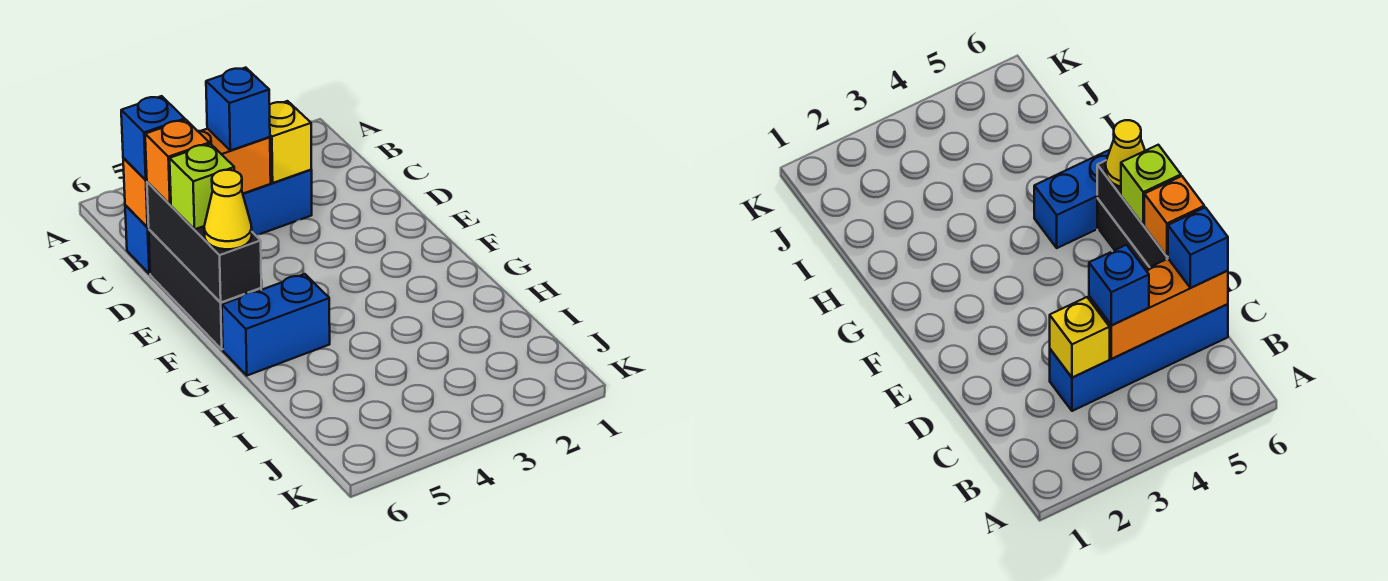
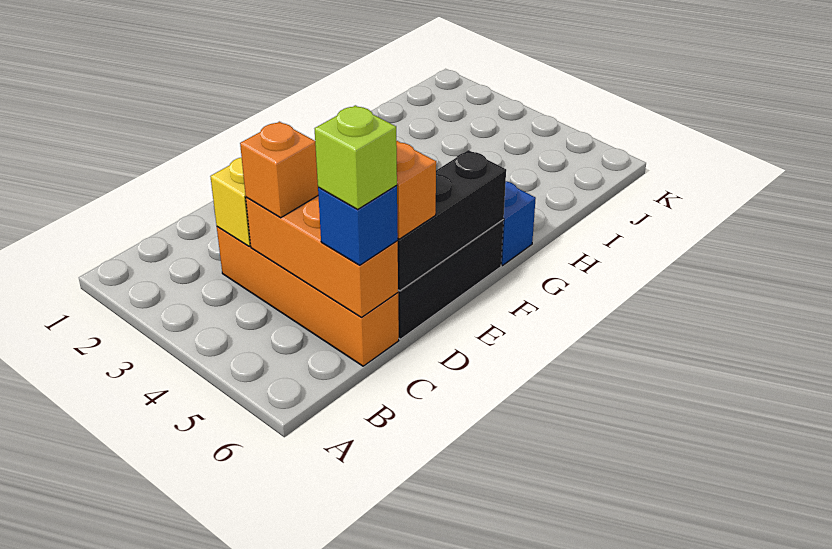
blue brick C3:C6 level 1 -> orange brick C3:C6 level 1
blue brick C4 level 3 -> orange brick C4 level 3
lime brick E6 level 3 -> lime brick C6 level 4
yellow cone F6 level 3 -> none

